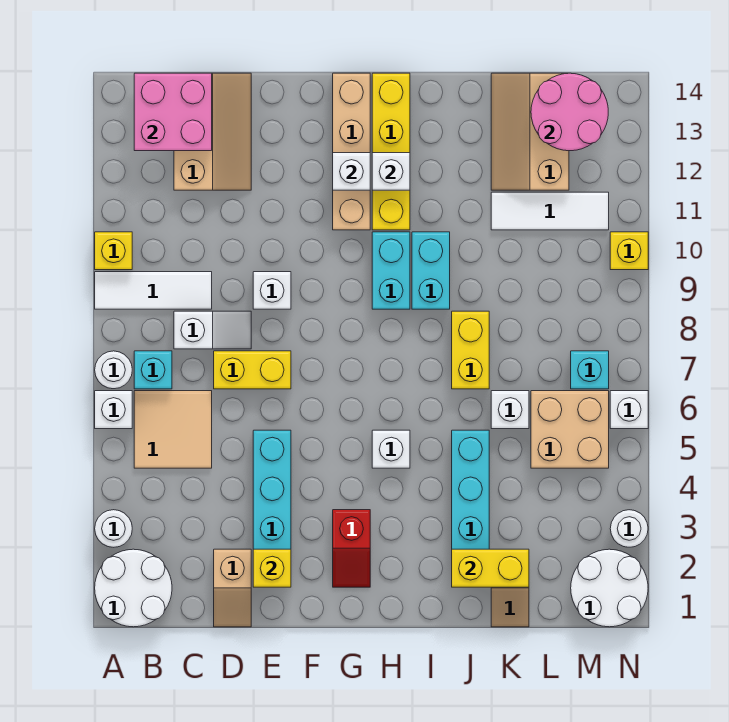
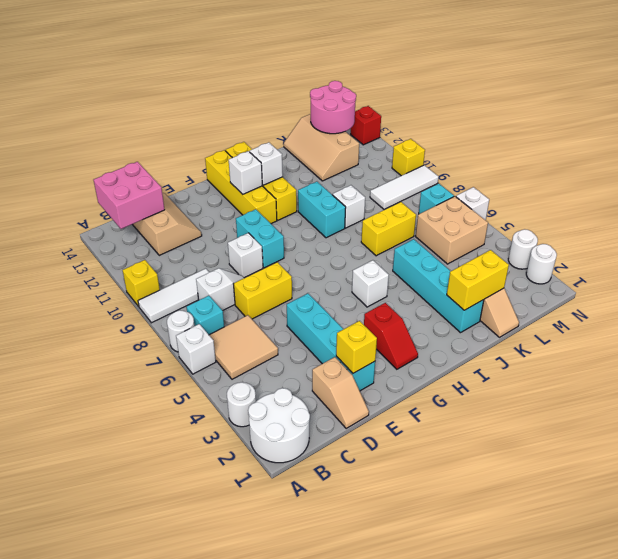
tan brick G11:G14 level 1 -> yellow brick G11:G14 level 1
cyan brick H9:H10 level 1 -> cyan brick F9:F10 level 1
yellow brick J7:J8 level 1 -> yellow brick J7:K7 level 1
white brick K6 level 1 -> white brick J9 level 1
white tile K11:M11 level 1 -> white tile L9:N9 level 1
white round brick M1:N2 level 1 -> white round brick N2 level 1
none -> red brick N13 level 1

